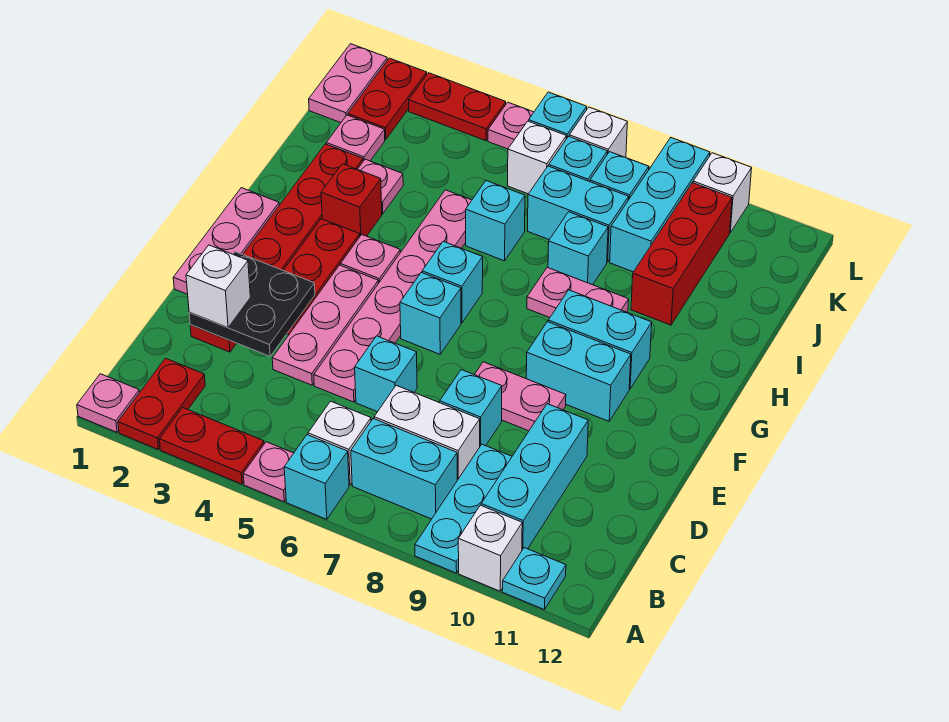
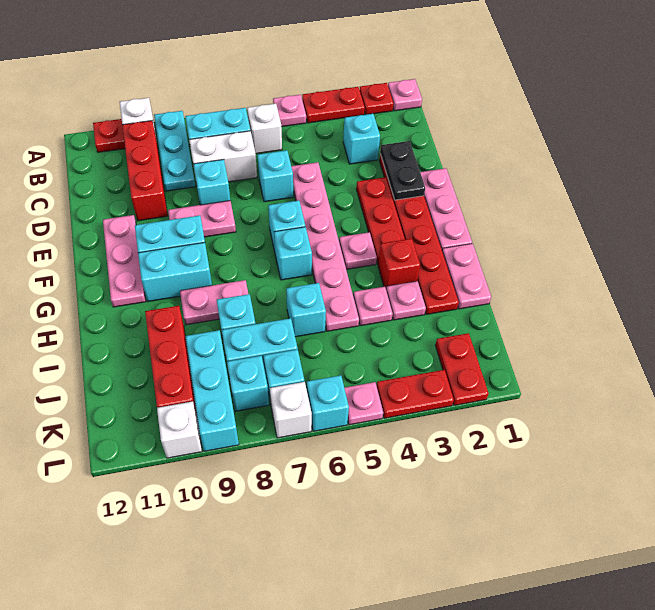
red plate A2:B2 level 1 -> red plate A2 level 1
cyan brick A6 level 1 -> cyan brick C3 level 1
cyan plate A11 level 1 -> red plate A11 level 1
cyan brick B10:D10 level 1 -> red brick B10:D10 level 1
black plate D2:E3 level 2 -> black plate D2:E2 level 2
white brick D2 level 3 -> none
pink plate D4:F4 level 1 -> pink plate E11:G11 level 1
pink plate J2 level 1 -> pink plate I4 level 1
pink plate K1:L1 level 1 -> pink plate H1:I1 level 1
white brick K6 level 1 -> none

